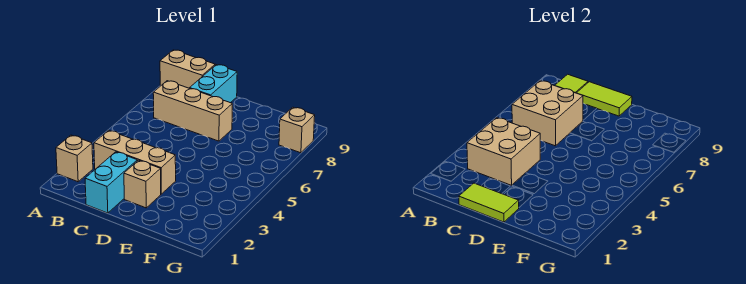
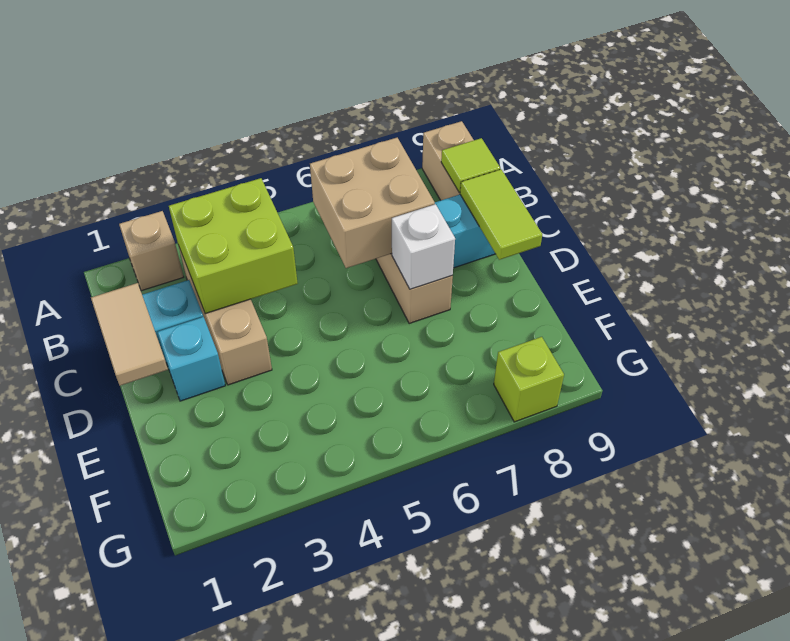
tan brick B3:C4 level 2 -> lime brick B3:C4 level 2
lime tile C1:D1 level 2 -> tan tile C1:D1 level 2
tan brick D2 level 1 -> cyan brick D2 level 1
none -> white brick D7 level 2
tan brick G8 level 1 -> lime brick G8 level 1

